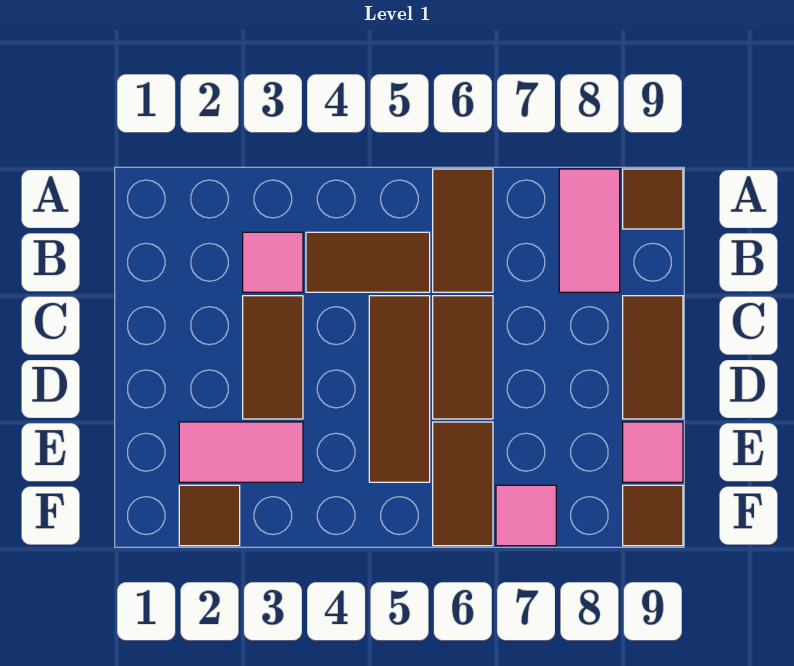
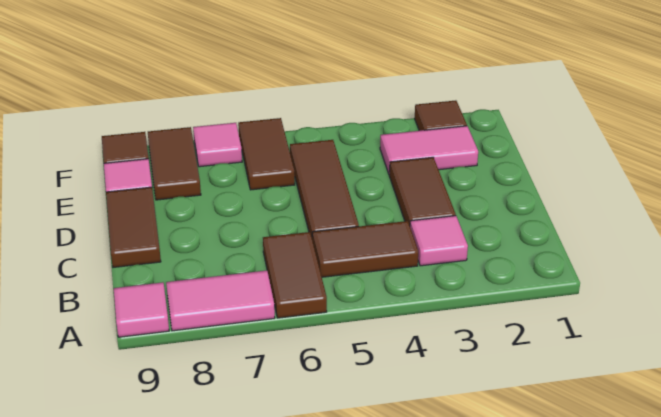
pink tile A8:B8 level 1 -> pink tile A7:A8 level 1
brown tile A9 level 1 -> pink tile A9 level 1
brown tile C6:D6 level 1 -> brown tile E8:F8 level 1

